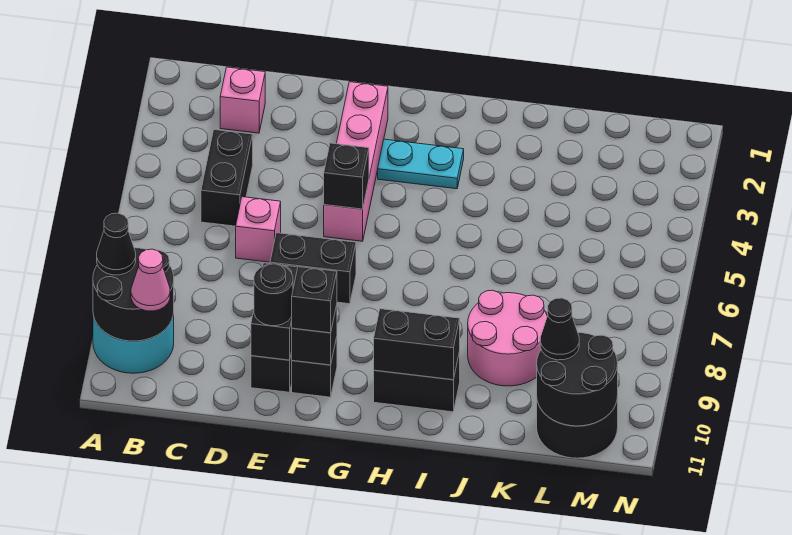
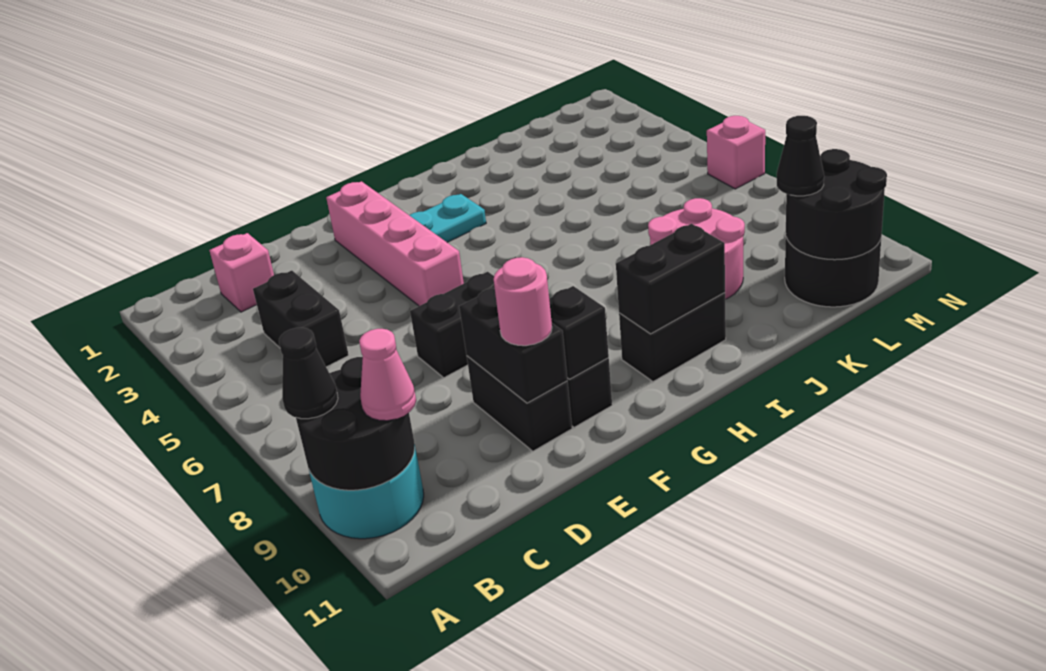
pink brick D6 level 1 -> pink brick N6 level 1
black round brick E10 level 3 -> pink round brick E10 level 3
black brick F5 level 2 -> none
black brick F10 level 3 -> none

